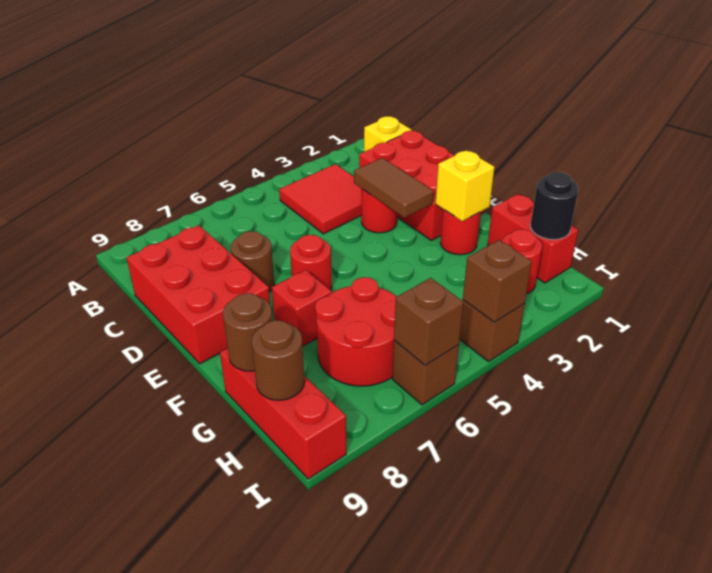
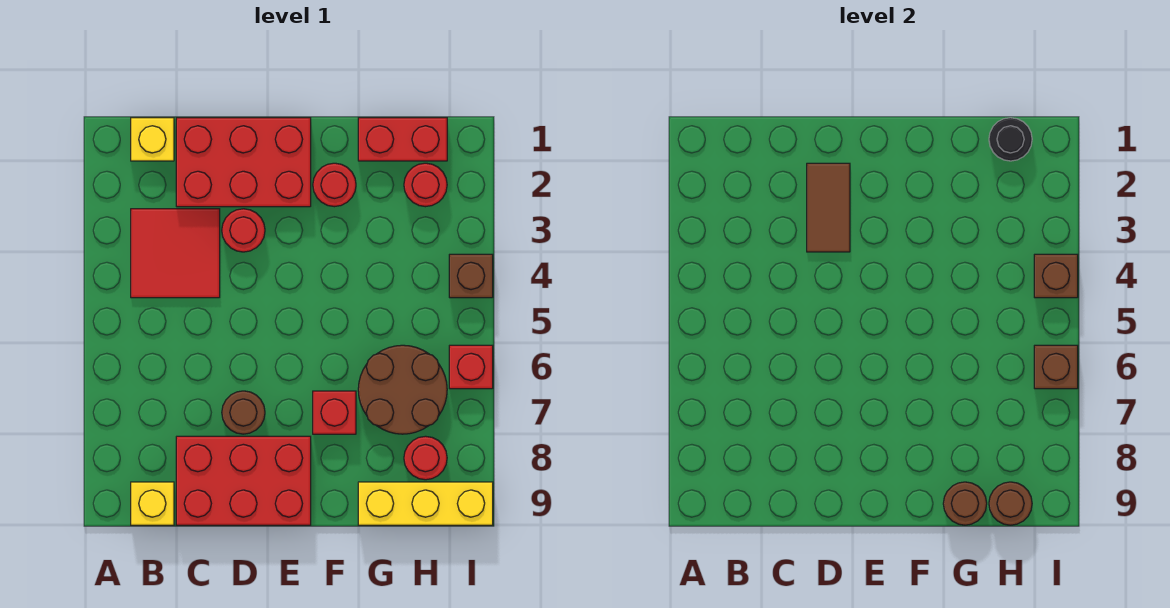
brown tile D3:E3 level 2 -> brown tile D2:D3 level 2
red round brick E6 level 1 -> red round brick H8 level 1
yellow brick F2 level 2 -> yellow brick B9 level 1
red round brick G6:H7 level 1 -> brown round brick G6:H7 level 1
red brick G9:I9 level 1 -> yellow brick G9:I9 level 1
brown brick I6 level 1 -> red brick I6 level 1

